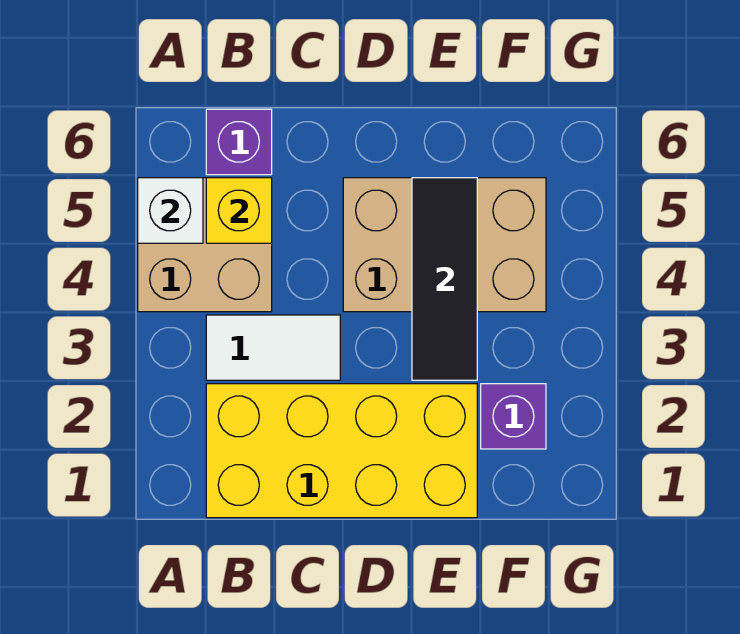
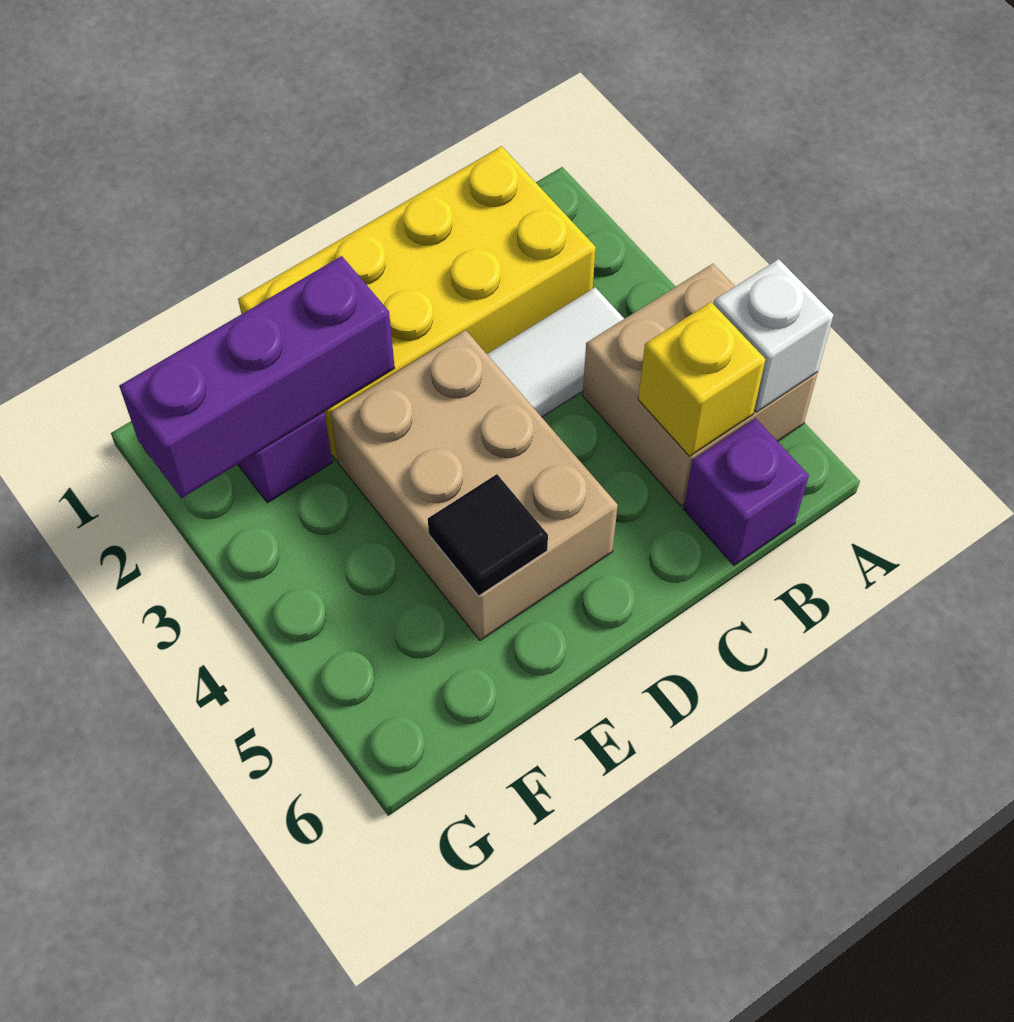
tan brick D4:F5 level 1 -> tan brick D3:E5 level 1
none -> purple brick E2:G2 level 2
black tile E3:E5 level 2 -> black tile E5 level 2

